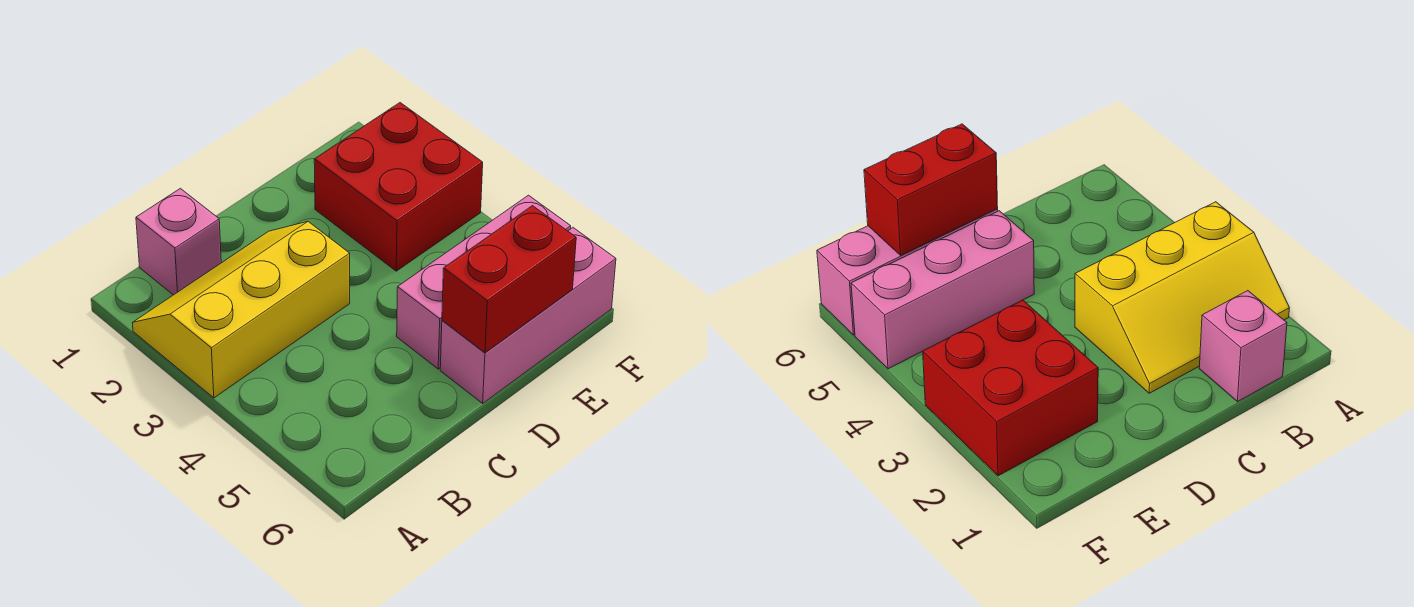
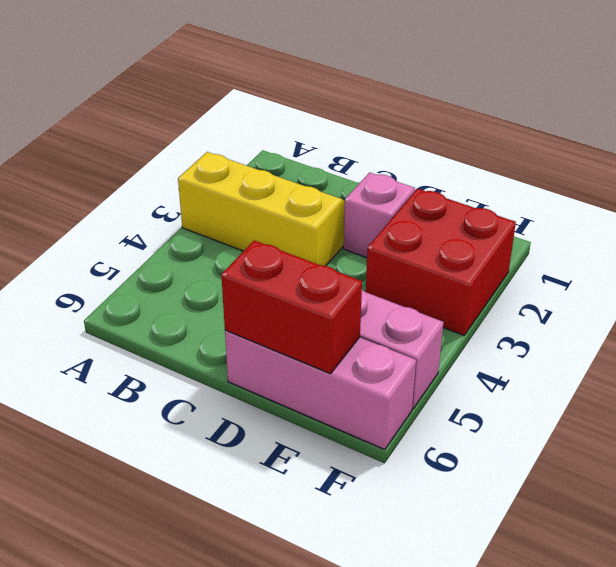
pink brick B1 level 1 -> pink brick D2 level 1

